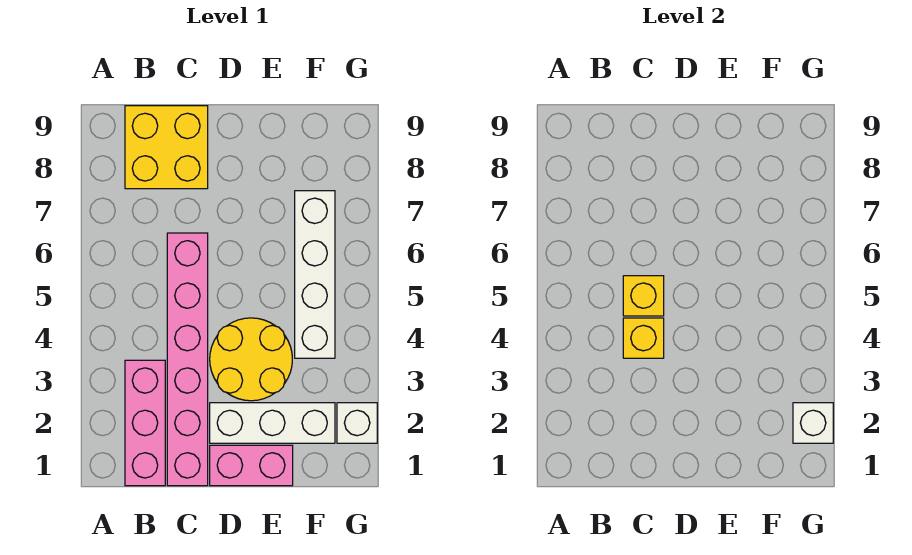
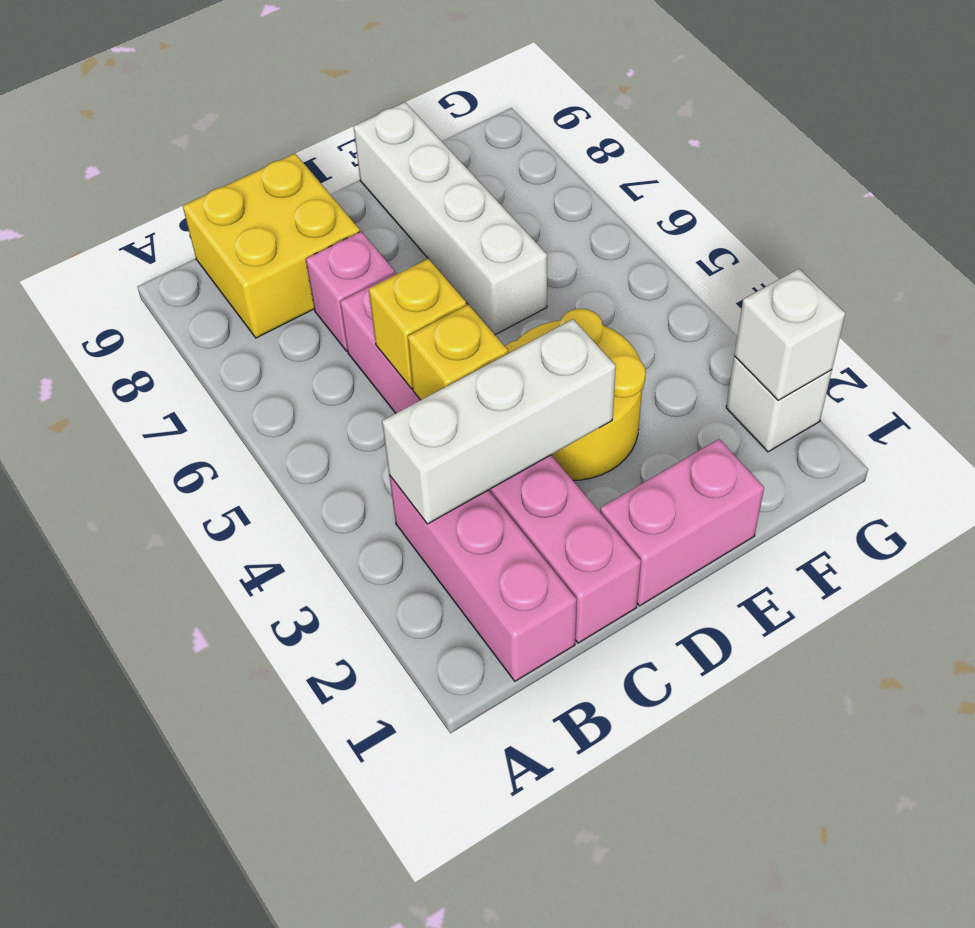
none -> pink brick C7 level 1
white brick D2:F2 level 1 -> white brick B3:D3 level 2
white brick F4:F7 level 1 -> white brick E6:E9 level 1

